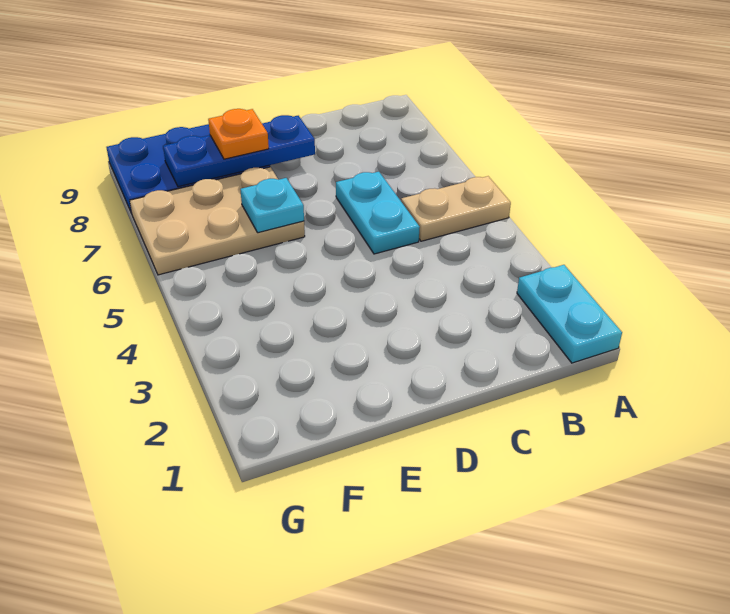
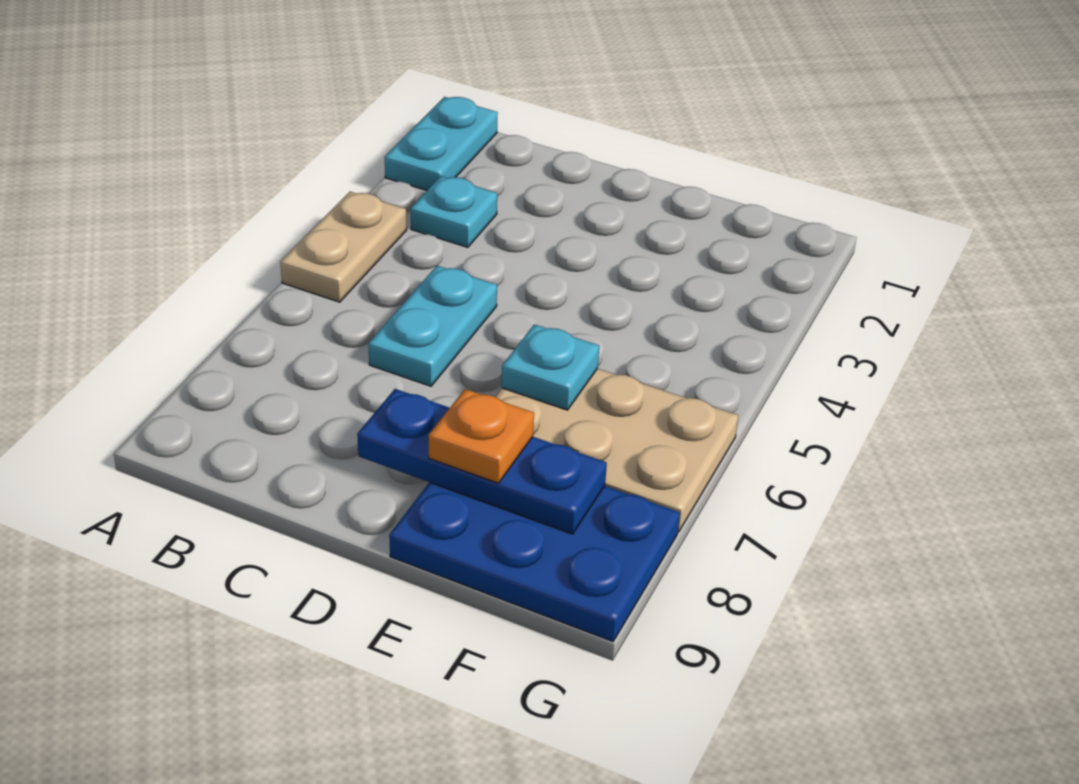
tan plate A5:B5 level 1 -> tan plate A4:A5 level 1
none -> cyan plate B3 level 1

